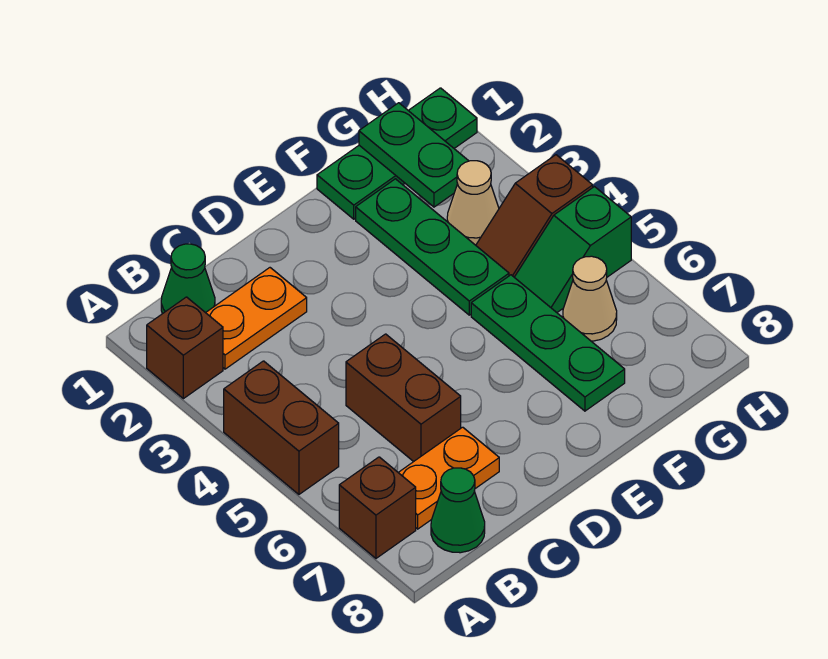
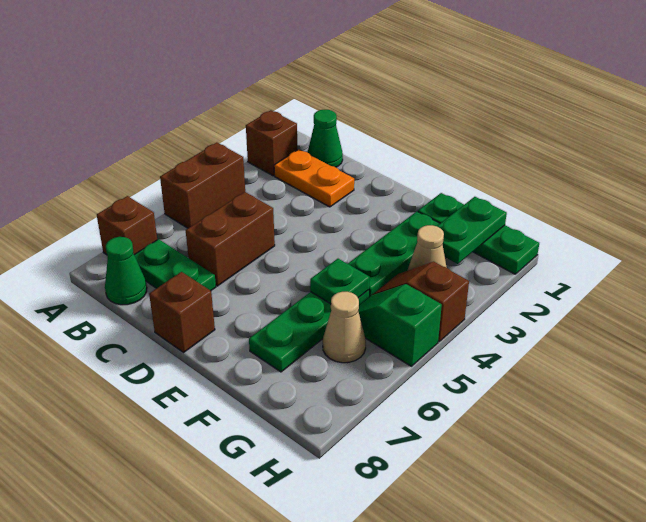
orange plate B7:C7 level 1 -> green plate B7:C7 level 1
none -> brown brick D8 level 1
none -> green plate F5 level 2

